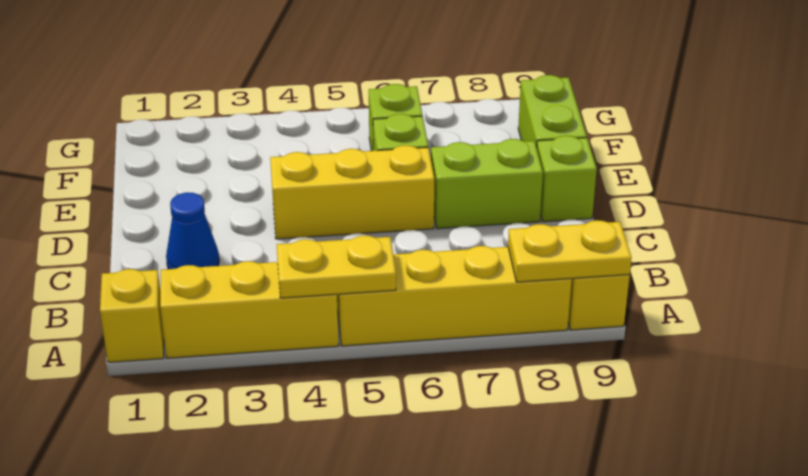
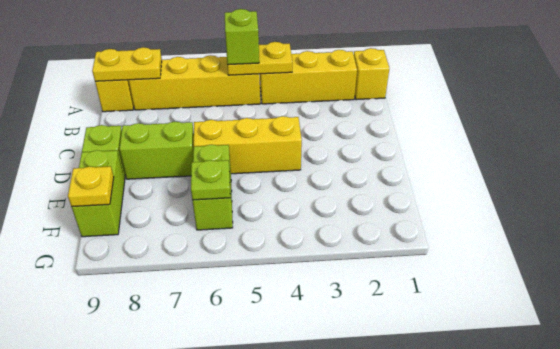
none -> lime brick A5 level 3
blue cone C2 level 1 -> none
none -> lime plate F6 level 2
none -> yellow plate F9 level 2

